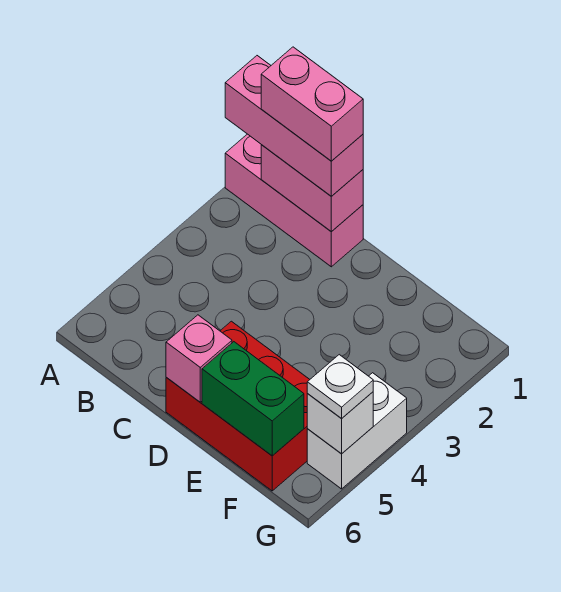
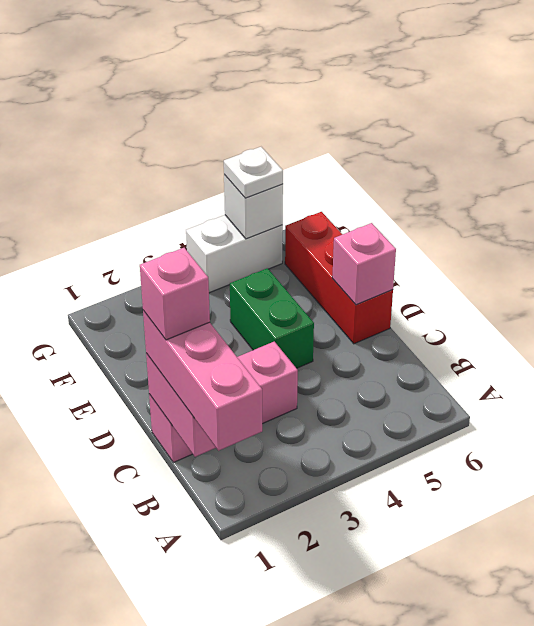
pink brick A1:C1 level 1 -> pink brick C1:C3 level 1
pink brick B1:C1 level 4 -> pink brick C1 level 4
red brick D5:F6 level 1 -> red brick D6:F6 level 1
green brick E6:F6 level 2 -> green brick D4:E4 level 1

